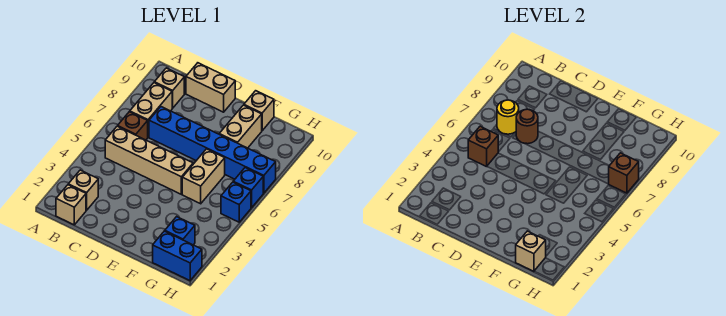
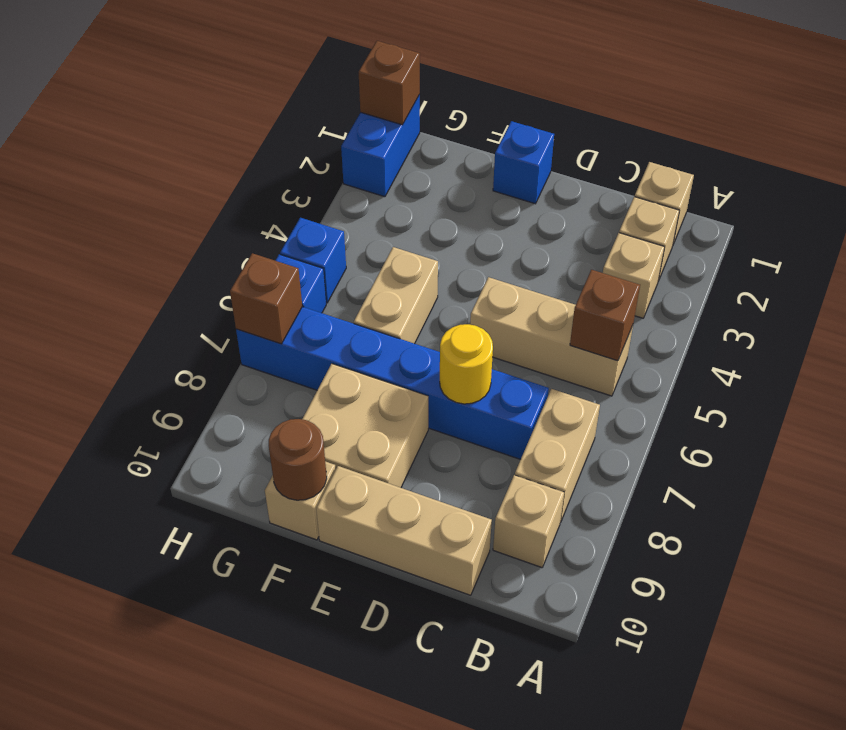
tan brick B5:E5 level 1 -> tan brick B5:D5 level 1
brown brick B6 level 1 -> brown brick H1 level 2
yellow round brick B7 level 2 -> yellow round brick D7 level 2
brown round brick C7 level 2 -> brown round brick F10 level 2
tan brick C10:D10 level 1 -> tan brick C10:E10 level 1
tan brick F8:F9 level 1 -> tan brick E8:F9 level 1
blue brick G1:H1 level 1 -> blue brick H1:H2 level 1
tan brick G1 level 2 -> tan brick B3 level 1
blue brick G2 level 1 -> blue brick E1 level 1

